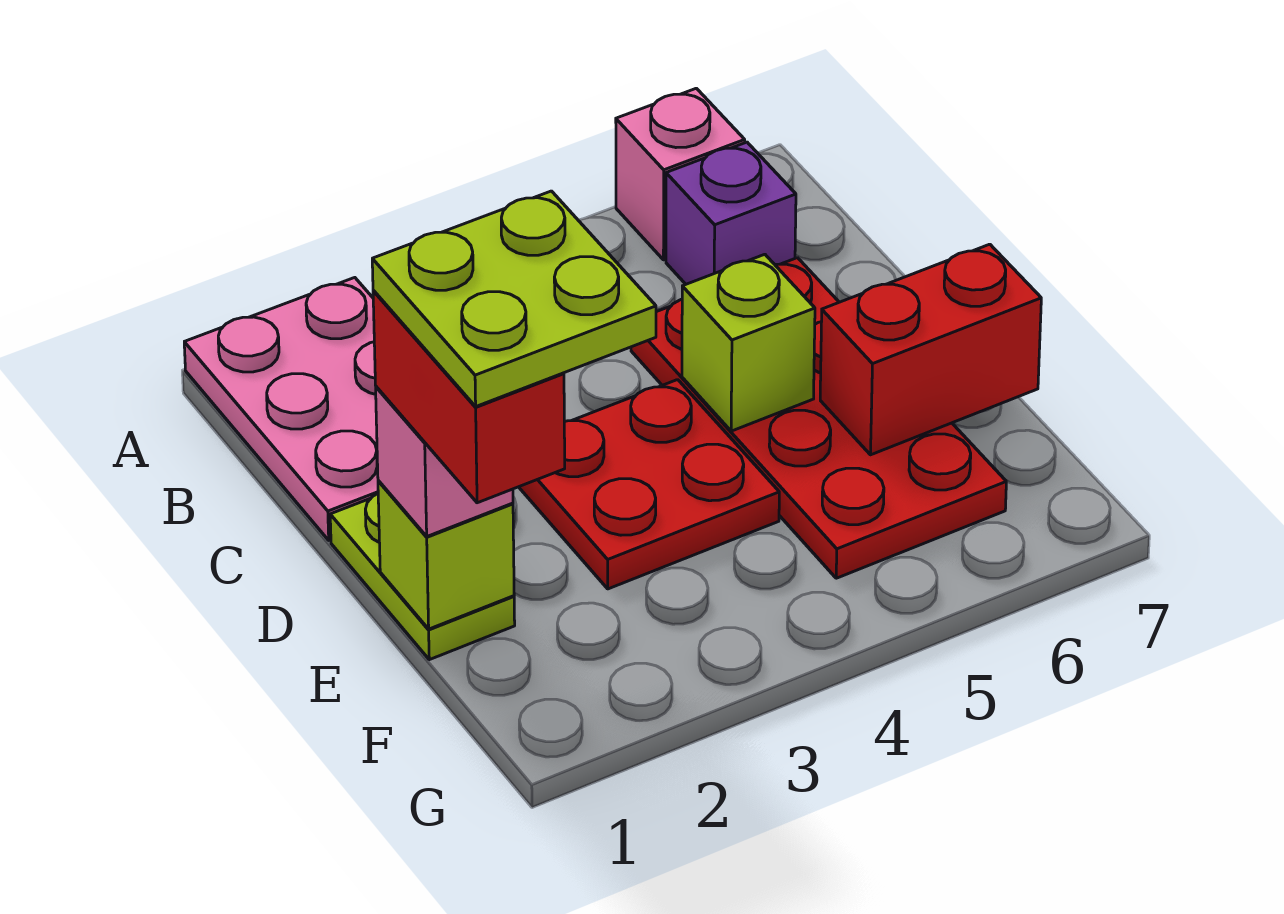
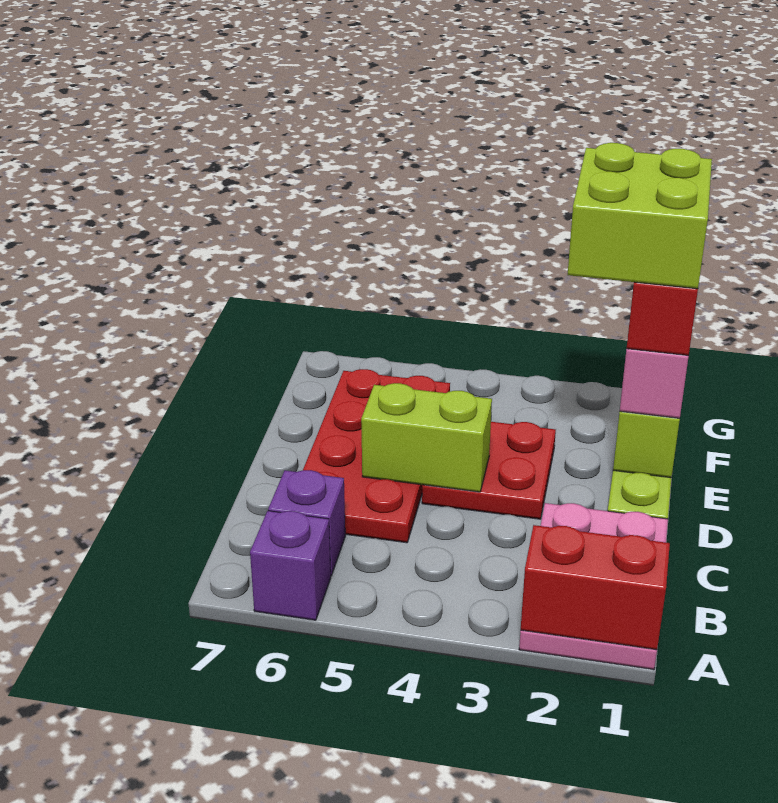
pink brick A6 level 1 -> purple brick A6 level 1
lime brick D5 level 2 -> lime brick D4:D5 level 2
lime plate E1:F2 level 5 -> lime brick E1:F2 level 5
red brick E6:E7 level 2 -> red brick A1:A2 level 2

